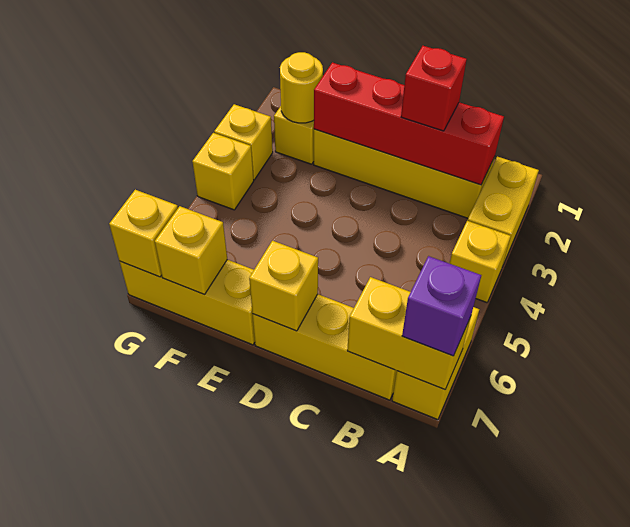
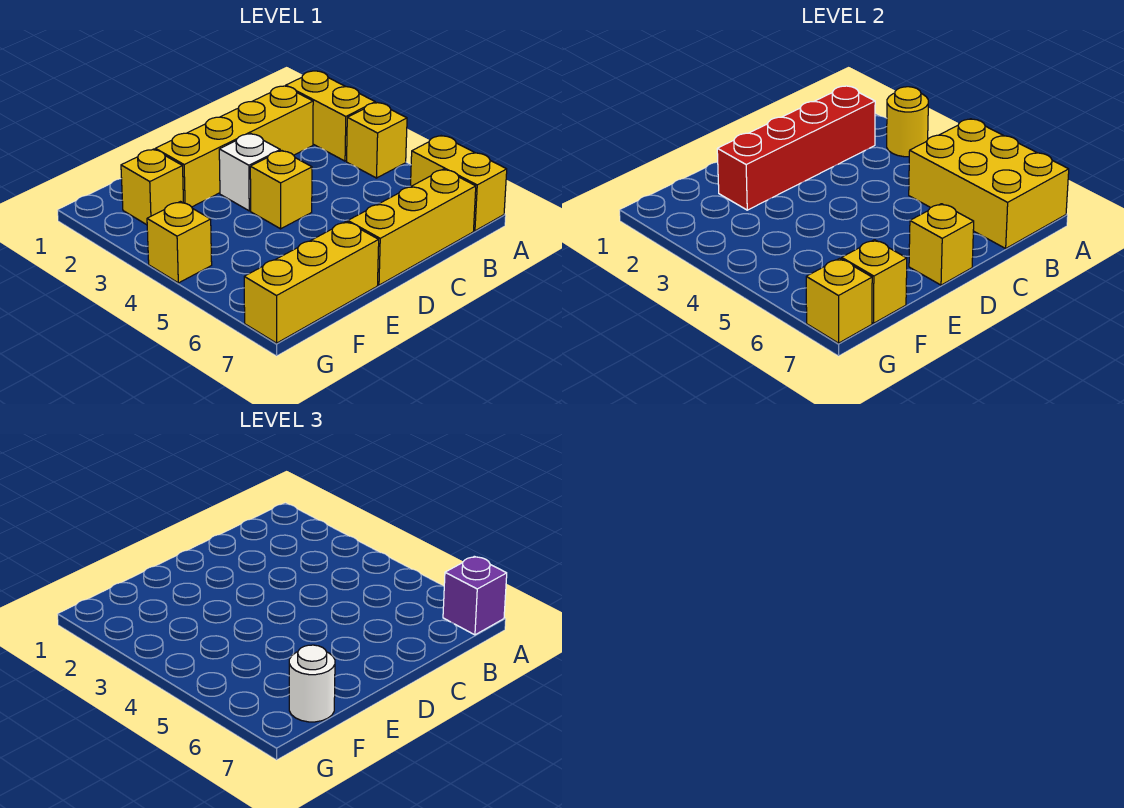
yellow brick A7:B7 level 2 -> yellow brick A5:B7 level 2
red brick C2 level 3 -> none
none -> white brick D3 level 1
yellow round brick F2 level 2 -> yellow round brick A3 level 2
none -> white round brick F7 level 3
yellow brick G3 level 1 -> yellow brick D4 level 1

